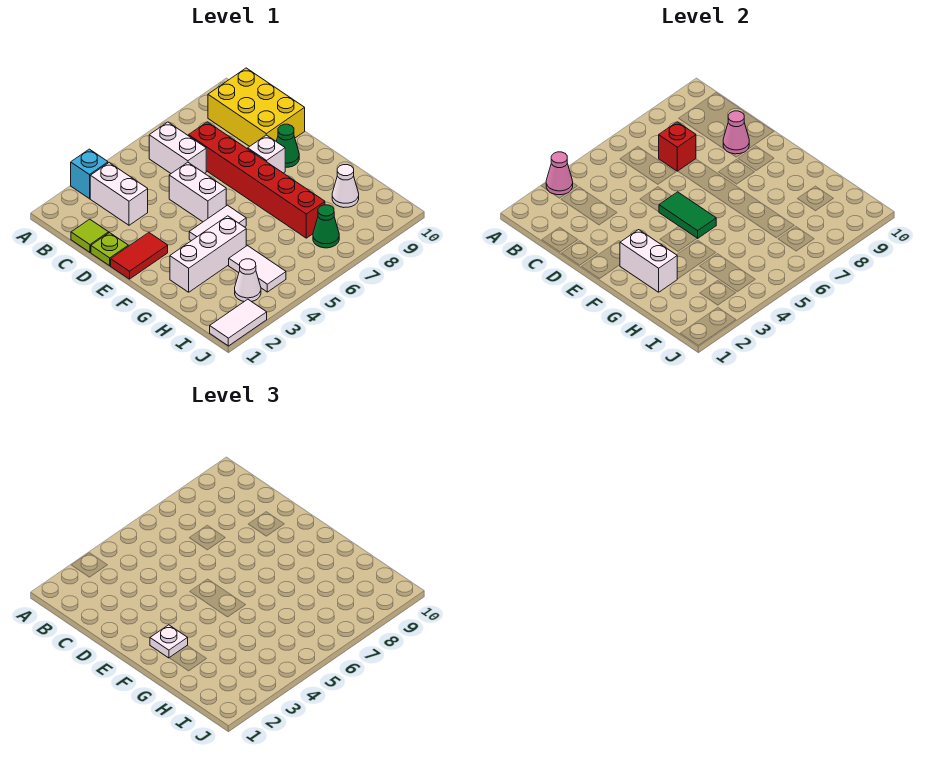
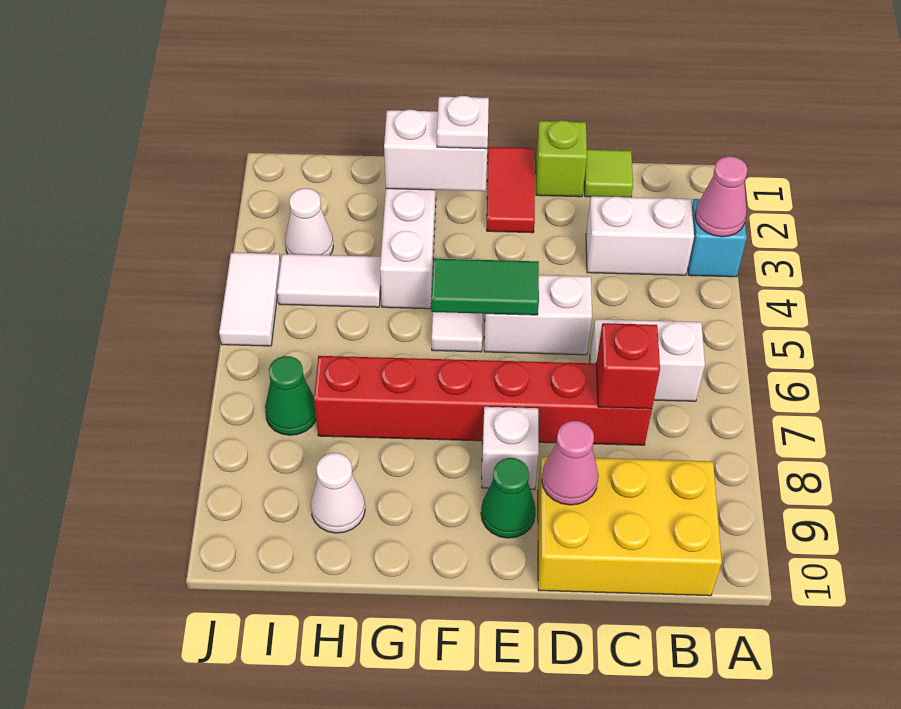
lime plate D1 level 1 -> lime brick D1 level 1
white tile J1:J2 level 1 -> white tile J4:J5 level 1

